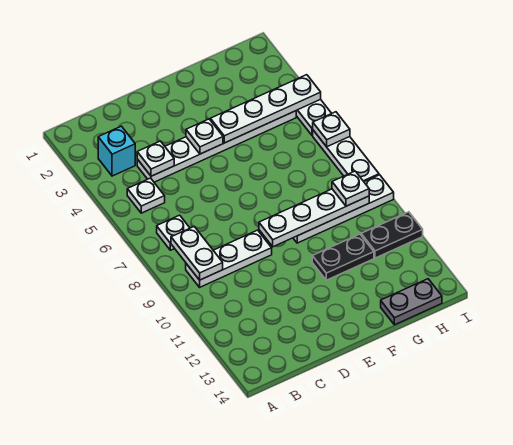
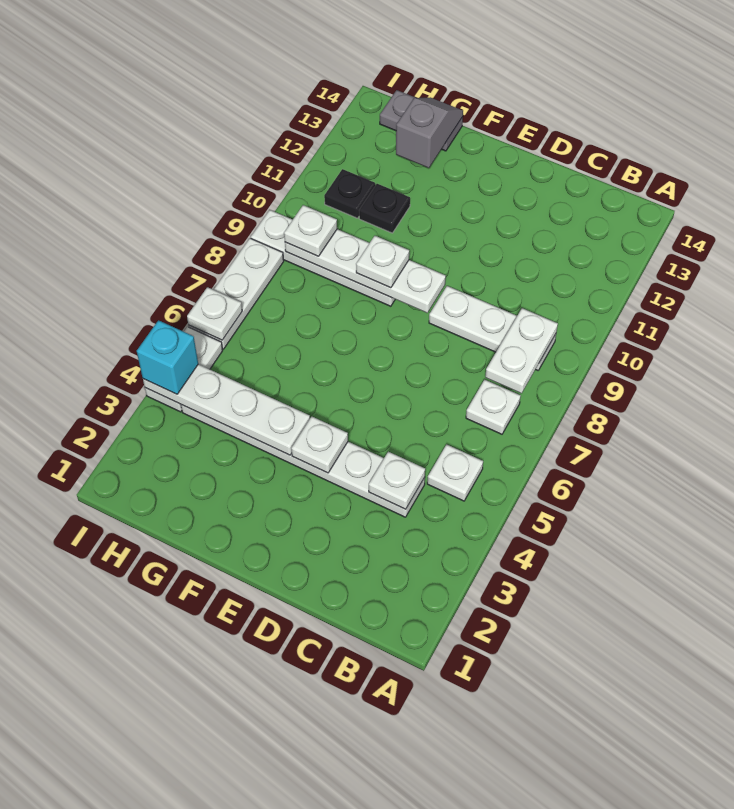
cyan brick B3 level 1 -> cyan brick I4 level 3
none -> white plate F9 level 3
black plate F11:G11 level 1 -> black plate G11 level 1
none -> grey slope G13:G14 level 2 top 13
black plate H11:I11 level 1 -> black plate H11 level 1

